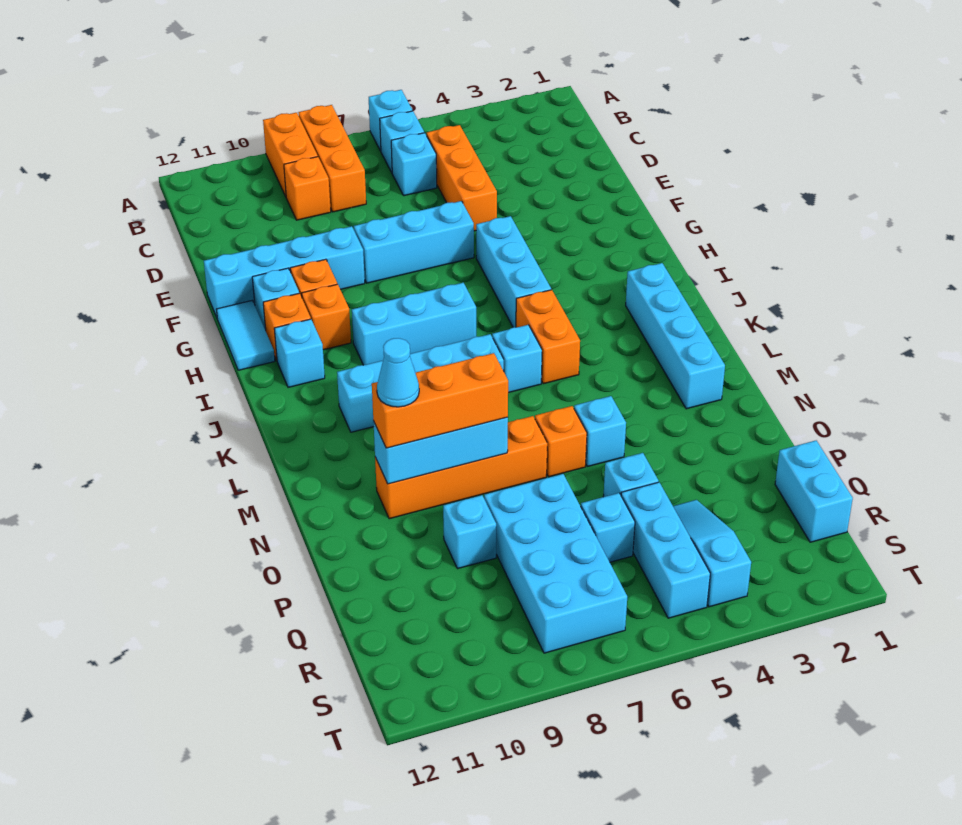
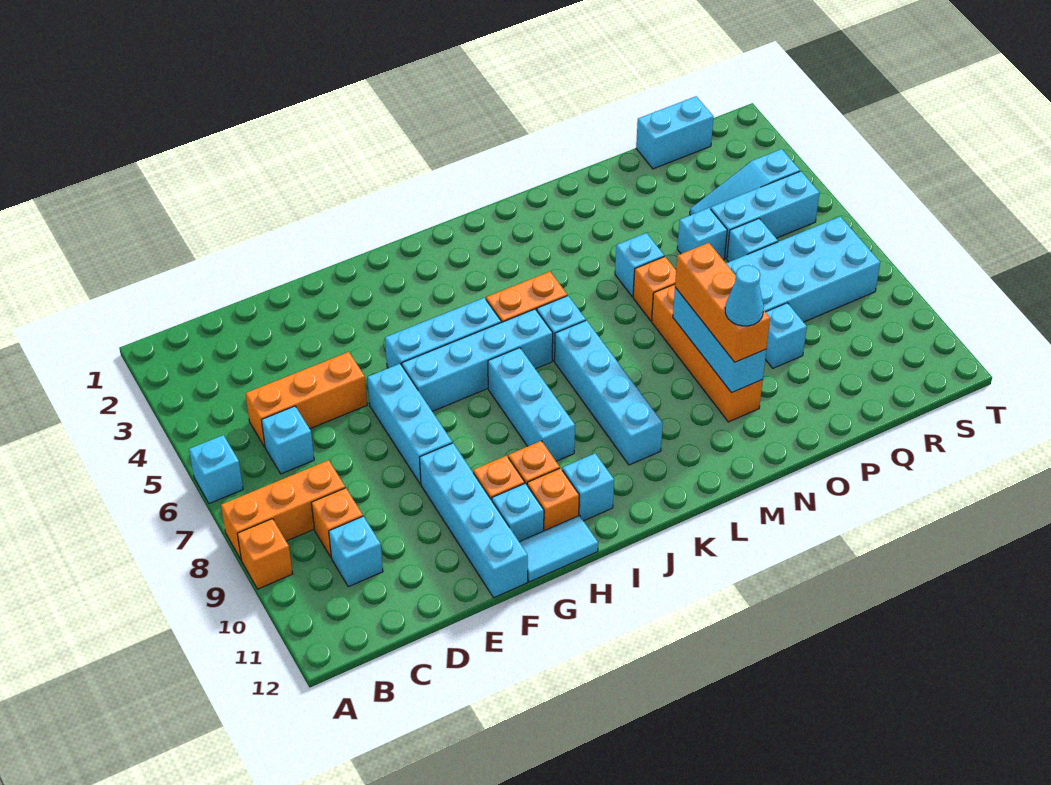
orange brick A9:B9 level 1 -> orange brick A9 level 1
cyan brick B6 level 1 -> cyan brick C10 level 1
cyan brick J2:M2 level 1 -> cyan brick G6:J6 level 1

